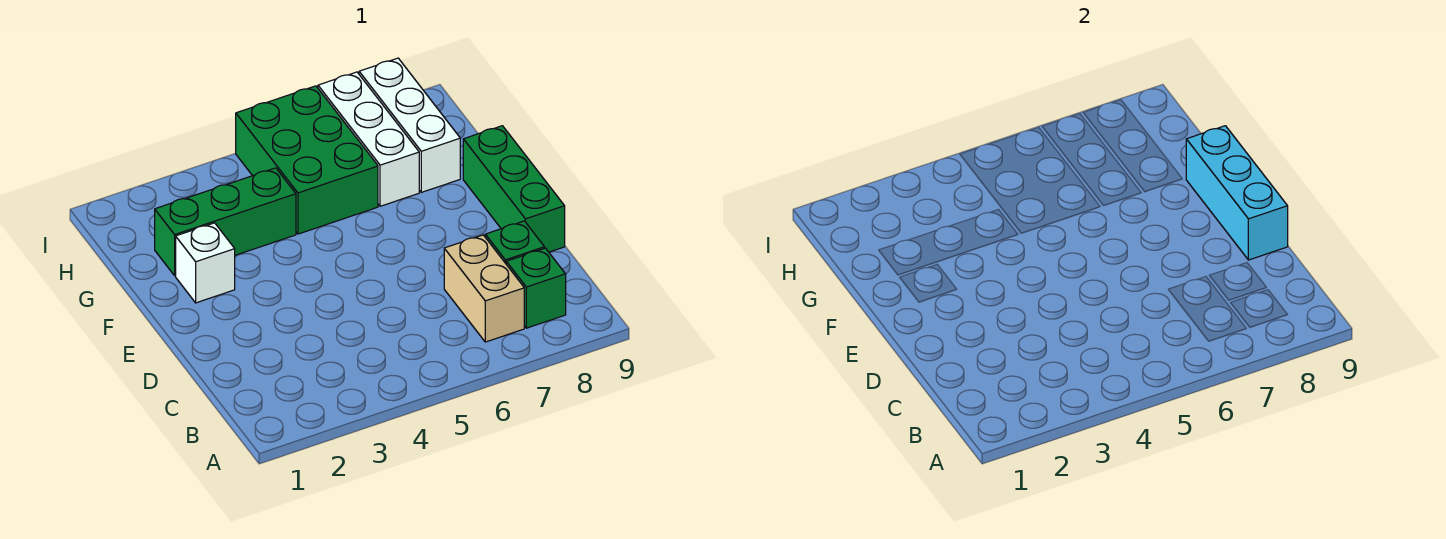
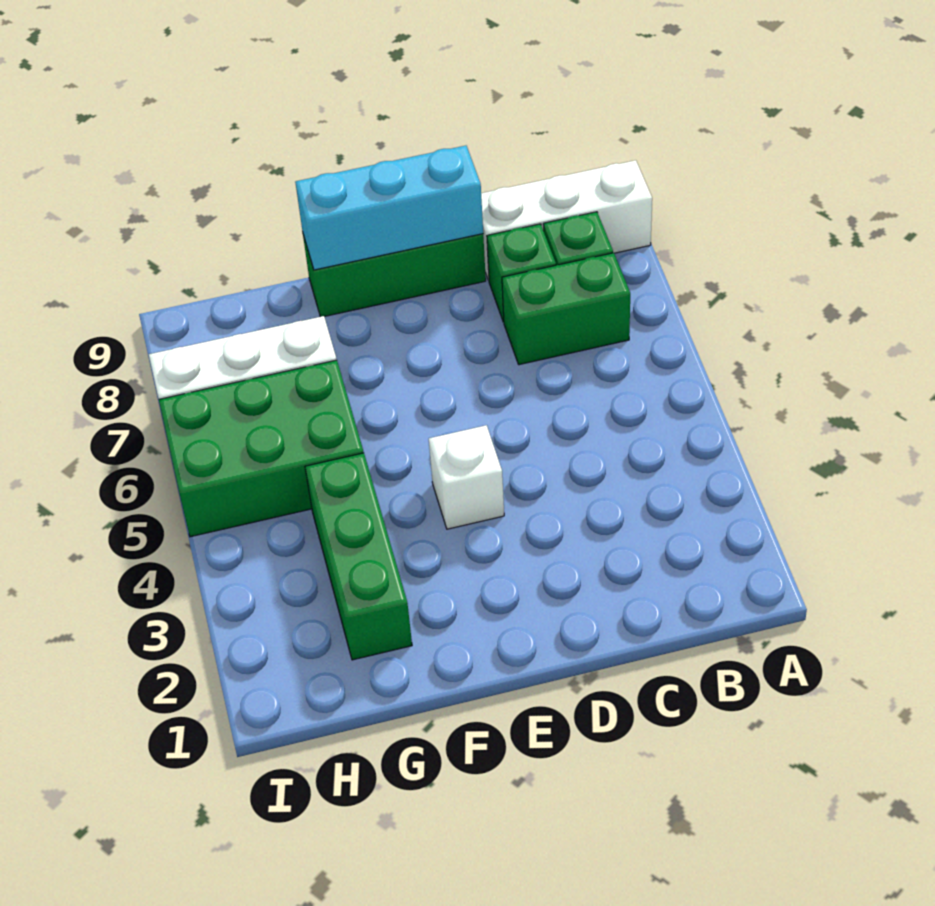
tan brick B7:C7 level 1 -> green brick B7:C7 level 1
white brick F2 level 1 -> white brick E4 level 1
white brick G8:I8 level 1 -> white brick A9:C9 level 1

